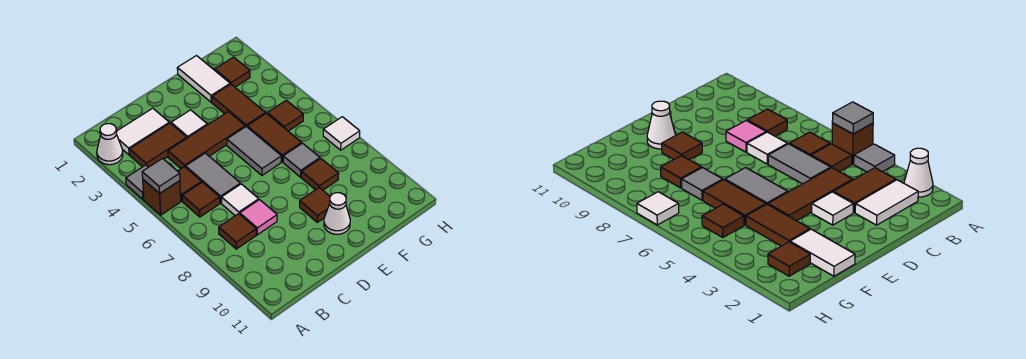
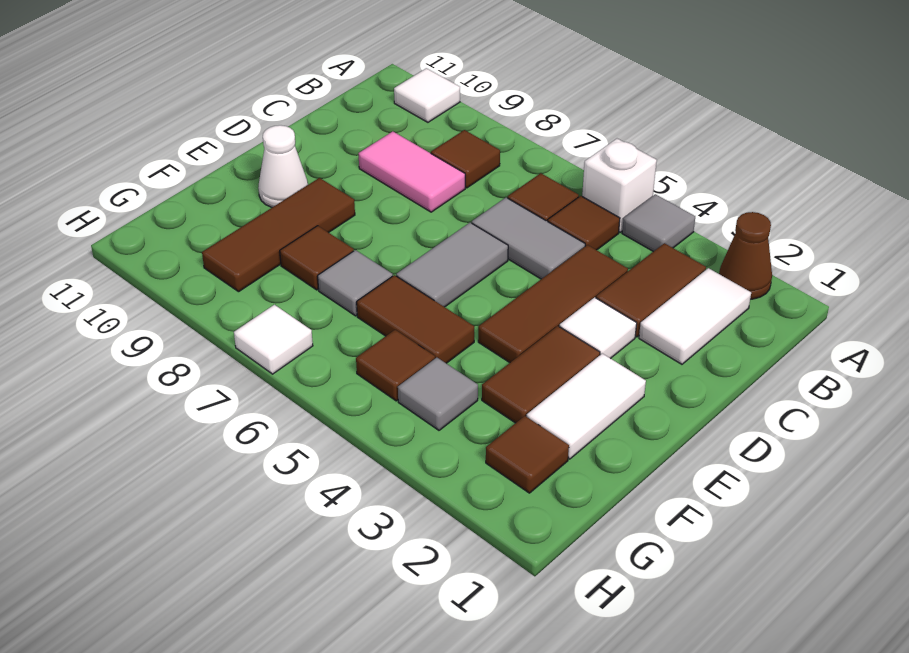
white cone A2 level 1 -> brown cone A2 level 1
brown brick A5 level 1 -> white brick A5 level 1
grey tile A5 level 2 -> grey tile G4 level 1
white tile C7 level 1 -> white tile A10 level 1
pink tile C8 level 1 -> pink tile C8:C9 level 1
grey tile E5:E6 level 1 -> grey tile D6:E6 level 1
brown tile E9 level 1 -> brown tile E9:G9 level 1
white tile F1:F2 level 1 -> white tile E2:F2 level 1
brown tile F3:F4 level 1 -> brown tile E3:F3 level 1

